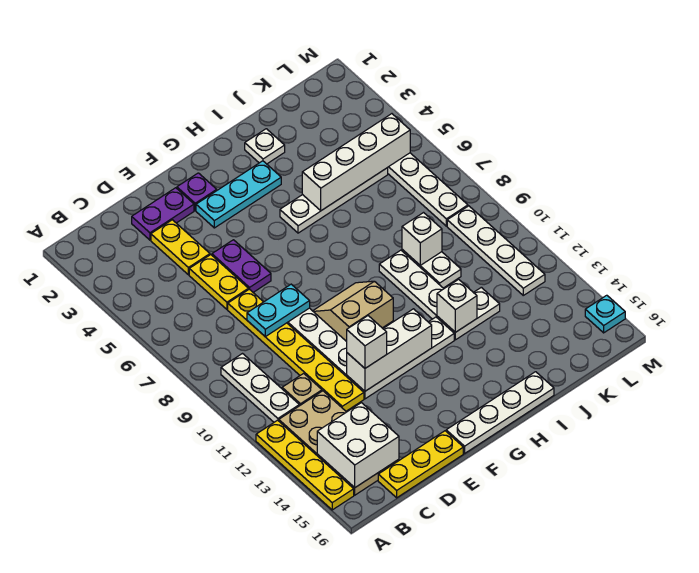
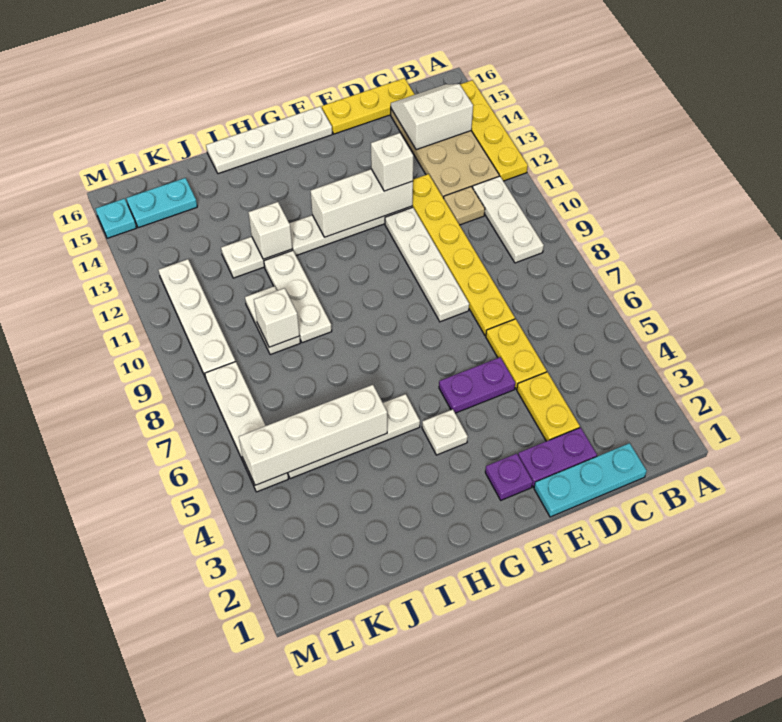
white brick B14:C15 level 2 -> white slope B14:C15 level 2 top 14
cyan plate D8:E8 level 2 -> cyan plate K15:L15 level 1
purple plate E5:E6 level 1 -> purple plate E5:F5 level 1
cyan plate F3:H3 level 1 -> cyan plate C1:E1 level 1
tan slope F9:G10 level 1 top 10 -> none
white plate I2 level 1 -> white plate G4 level 1

